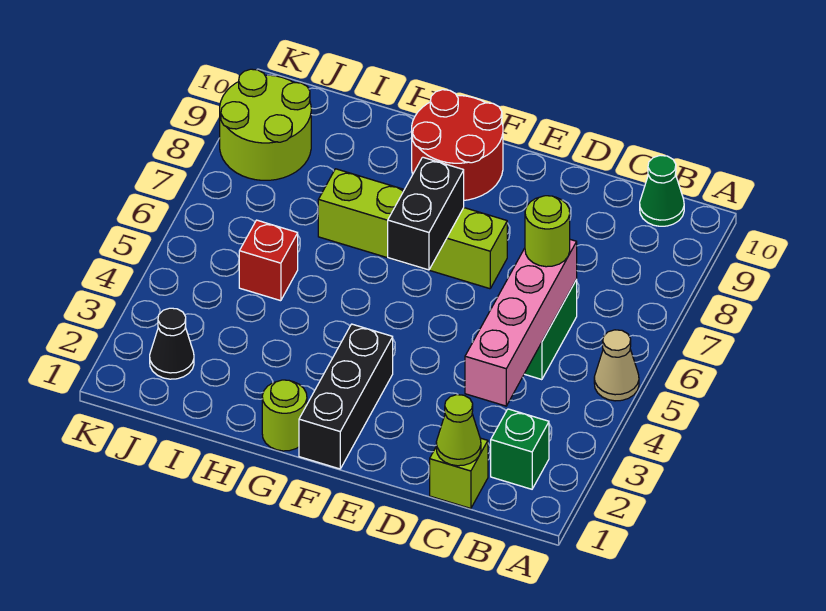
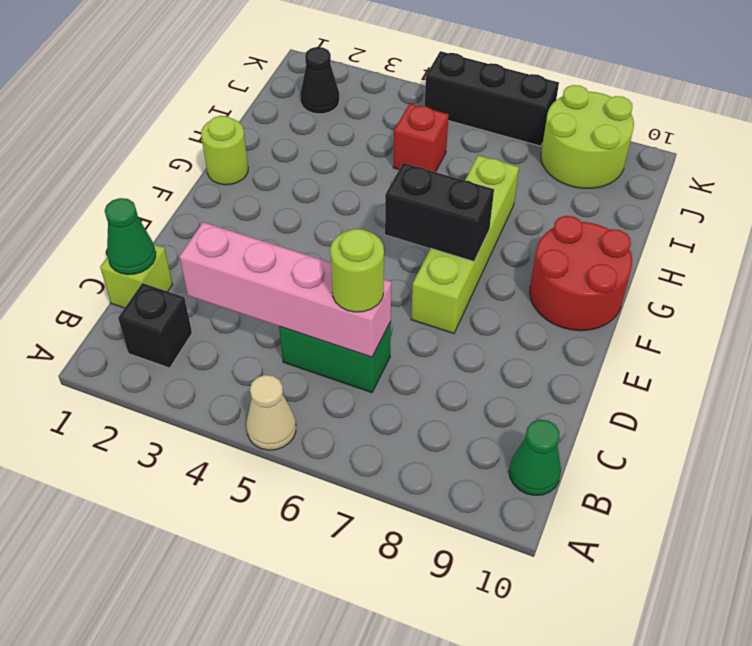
green brick B2 level 1 -> black brick B2 level 1
lime cone C1 level 2 -> green cone C1 level 2
black brick F1:F3 level 1 -> black brick K5:K7 level 1

